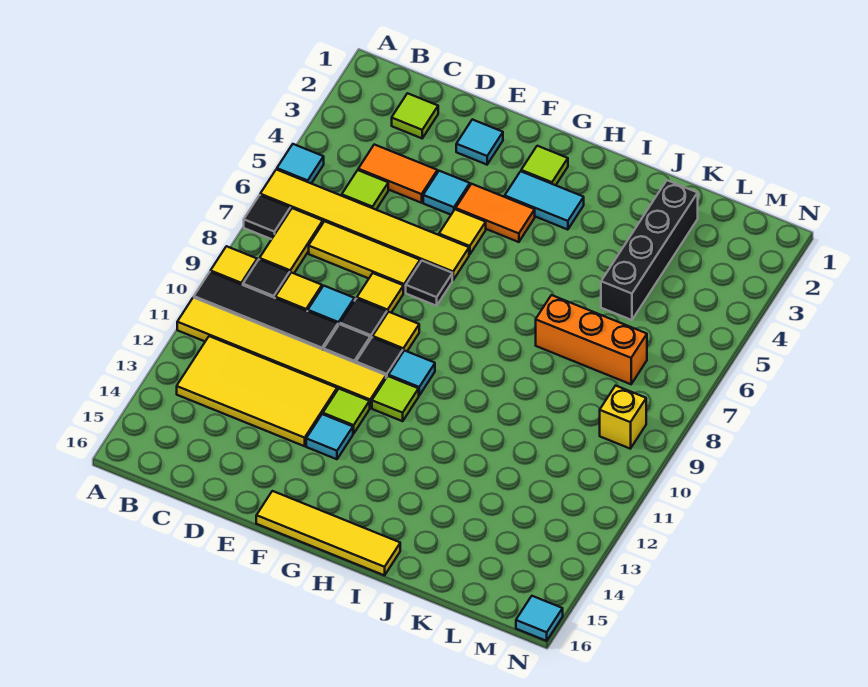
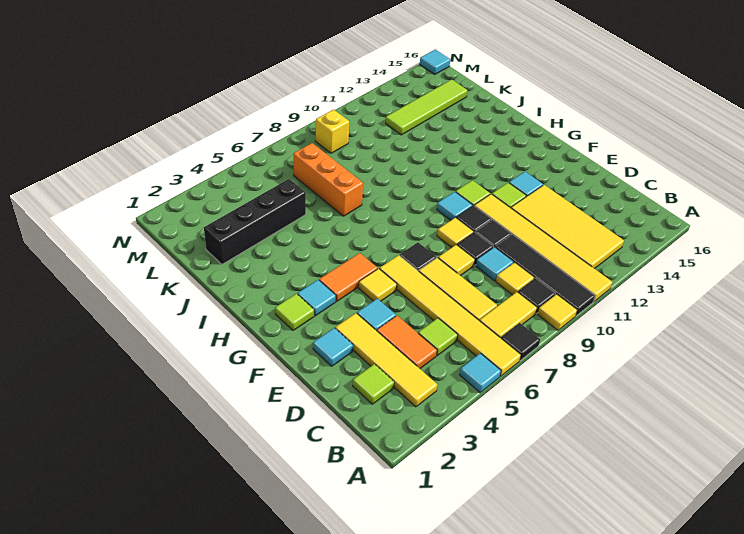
orange tile F4:G4 level 1 -> orange tile G4:G5 level 1
yellow tile F16:I16 level 1 -> yellow tile B3:E3 level 1
cyan tile G3:H3 level 1 -> cyan tile G3 level 1
none -> lime tile L12:L15 level 1

